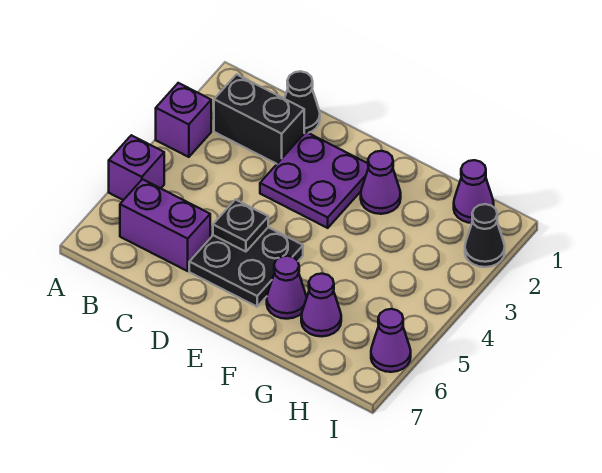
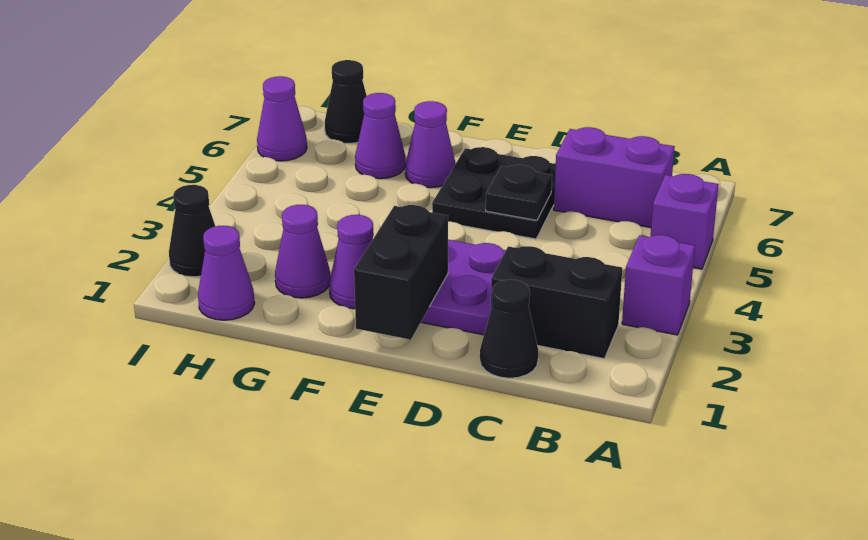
none -> black brick E1:E2 level 2
none -> purple cone G2 level 1
none -> black cone H7 level 1

